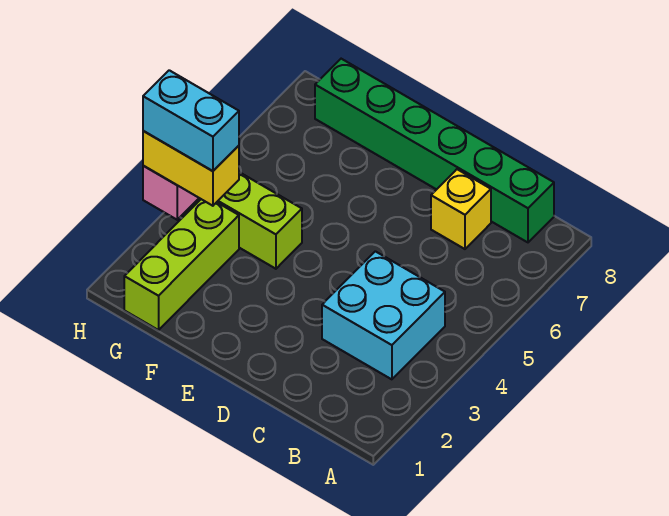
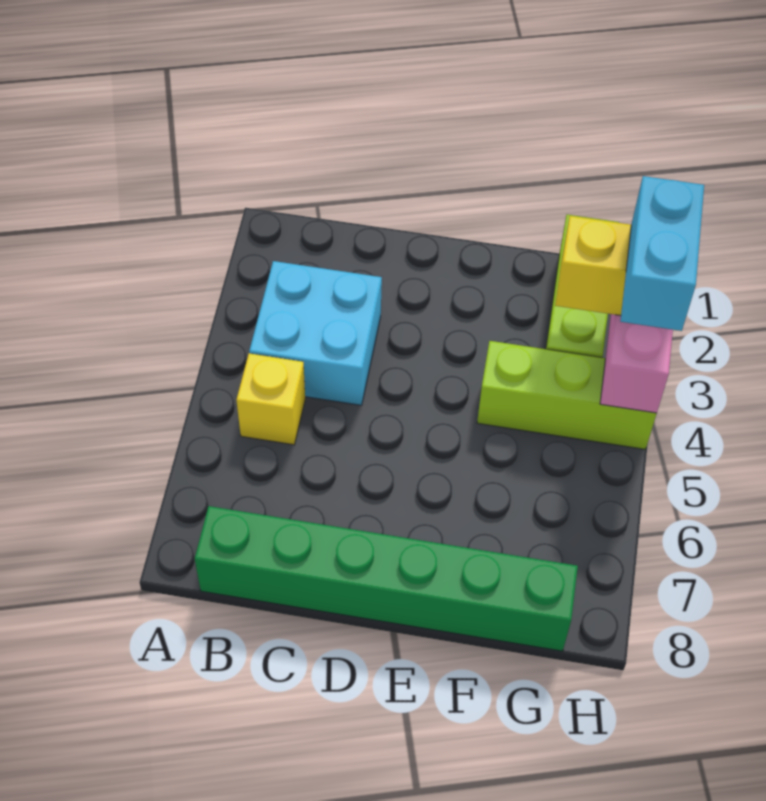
yellow brick C7 level 1 -> yellow brick B5 level 1
cyan brick G3:H3 level 4 -> cyan brick H3:H4 level 4

